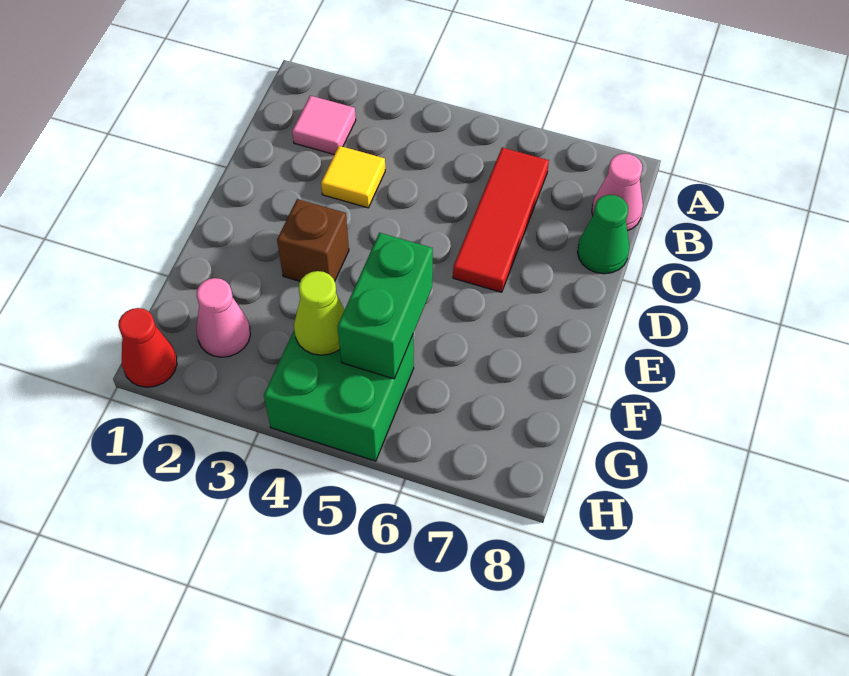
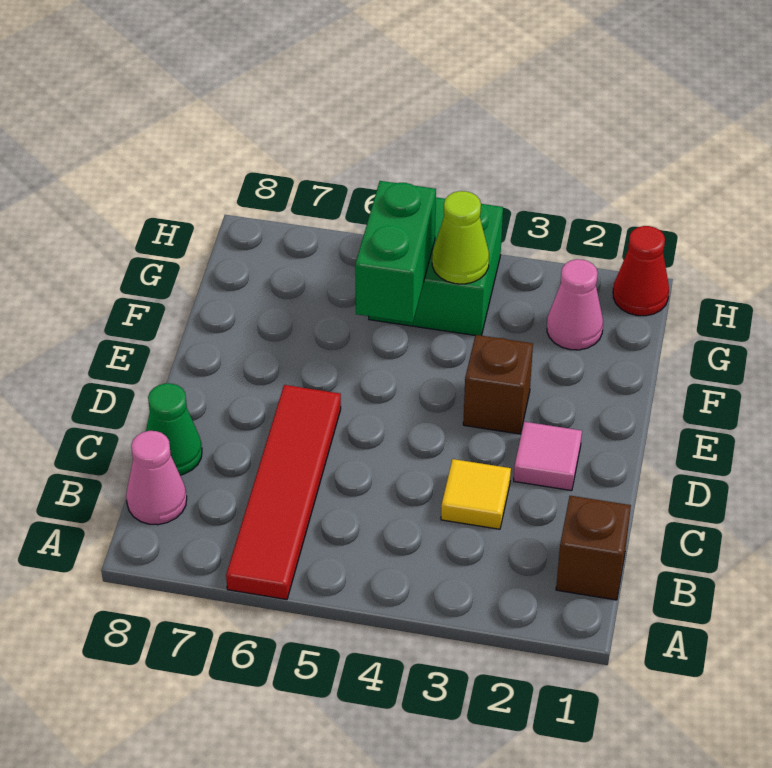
none -> brown brick B1 level 1
pink tile B2 level 1 -> pink tile D2 level 1
red tile B6:D6 level 1 -> red tile A6:D6 level 1

